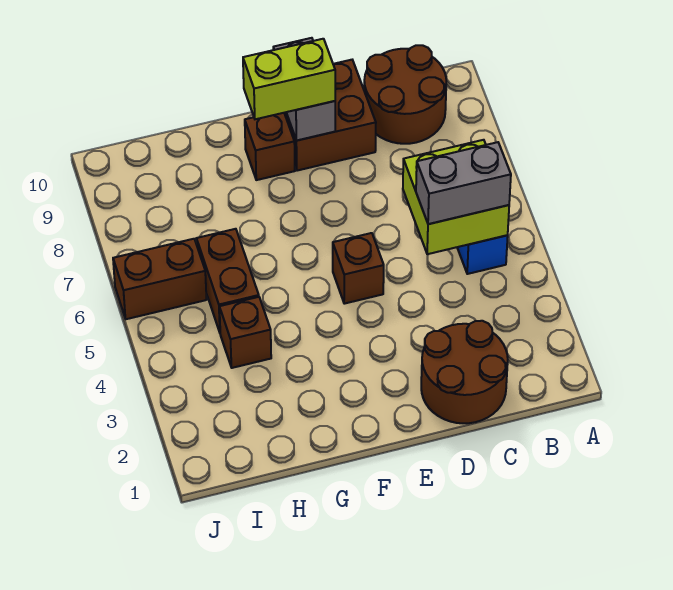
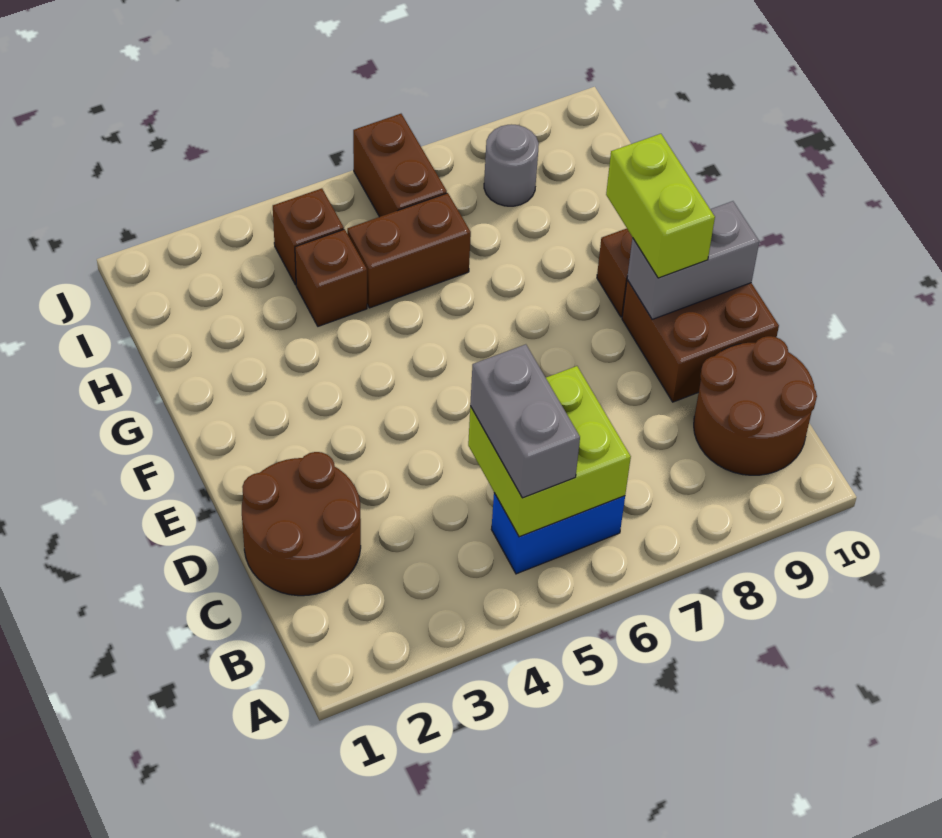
brown brick E5 level 1 -> brown brick I4 level 1
none -> grey round brick I8 level 1

